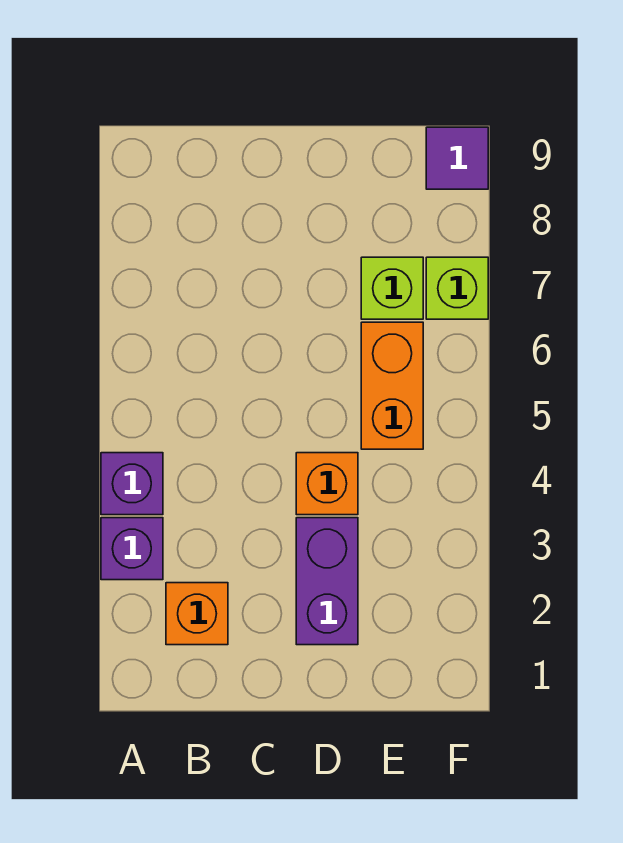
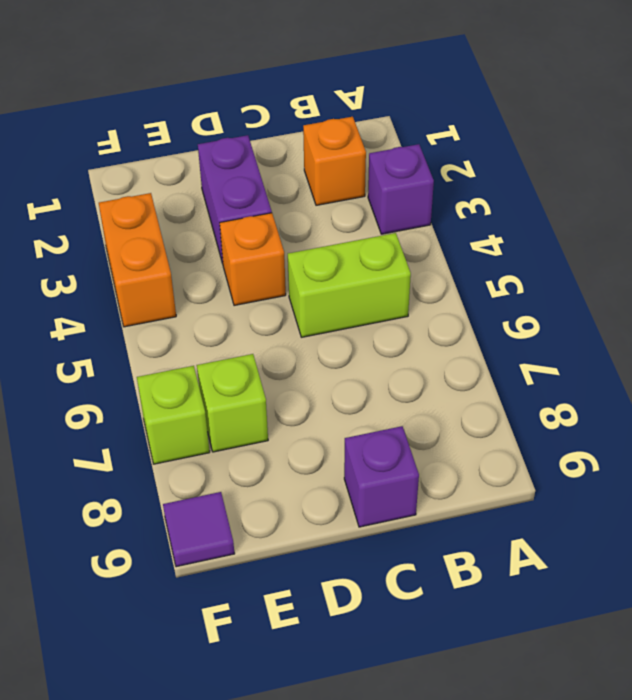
purple brick A4 level 1 -> purple brick C9 level 1
none -> lime brick B5:C5 level 1
orange brick E5:E6 level 1 -> orange brick F3:F4 level 1

